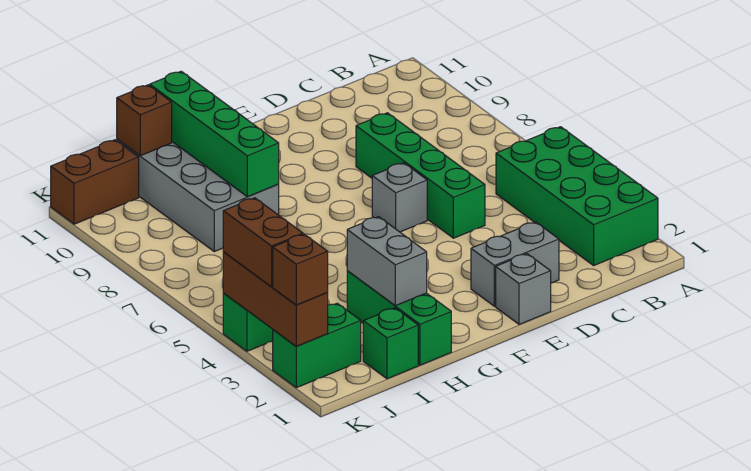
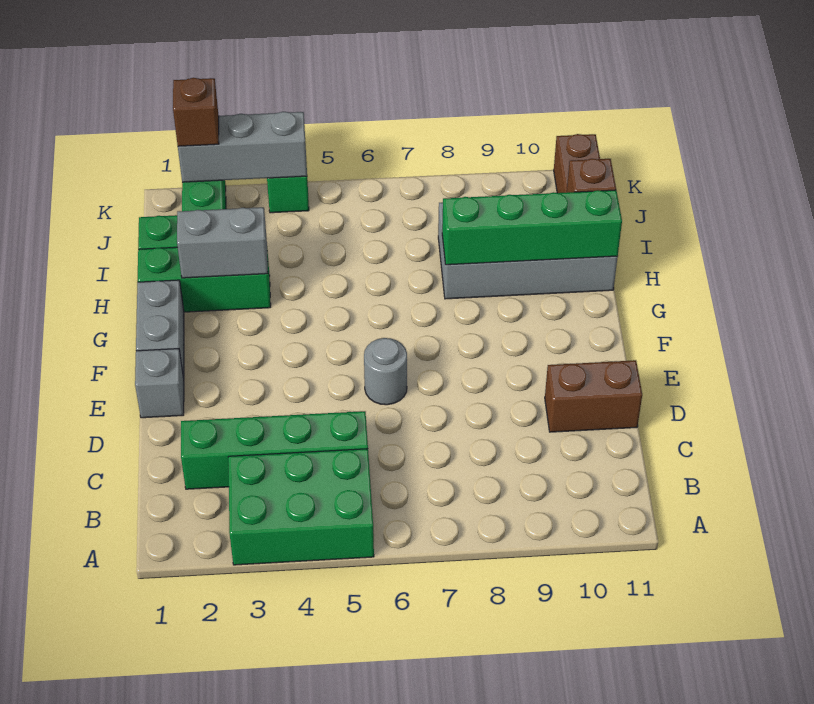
green brick A2:B5 level 1 -> green brick A3:B5 level 1
grey brick D2:E2 level 1 -> grey brick F1:G1 level 1
green brick D5:D8 level 1 -> green brick C2:C5 level 1
grey brick E6 level 1 -> grey round brick E6 level 1
brown brick K2:K4 level 2 -> grey brick K2:K4 level 2
brown brick K3:K4 level 3 -> brown brick D10:D11 level 1

